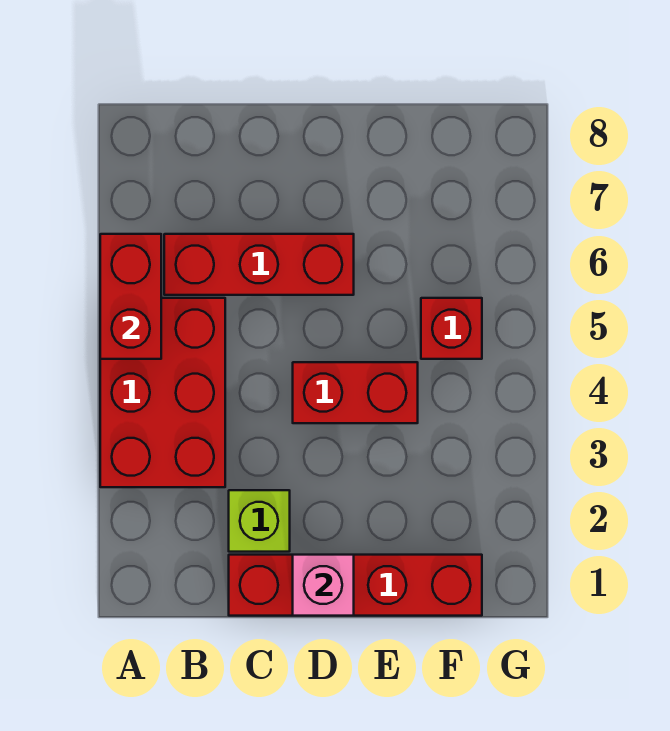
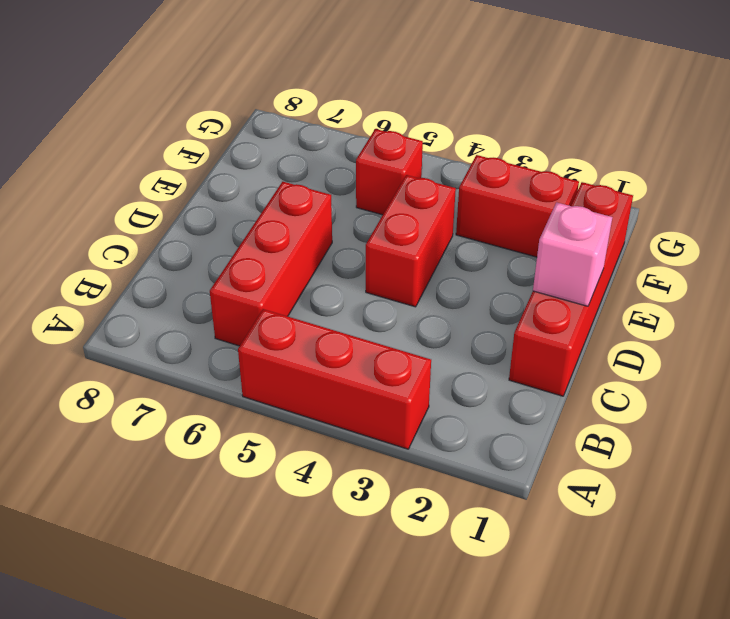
red brick A3:B5 level 1 -> red brick A3:A5 level 1
red brick A5:A6 level 2 -> red brick F2:F3 level 1
lime brick C2 level 1 -> none

